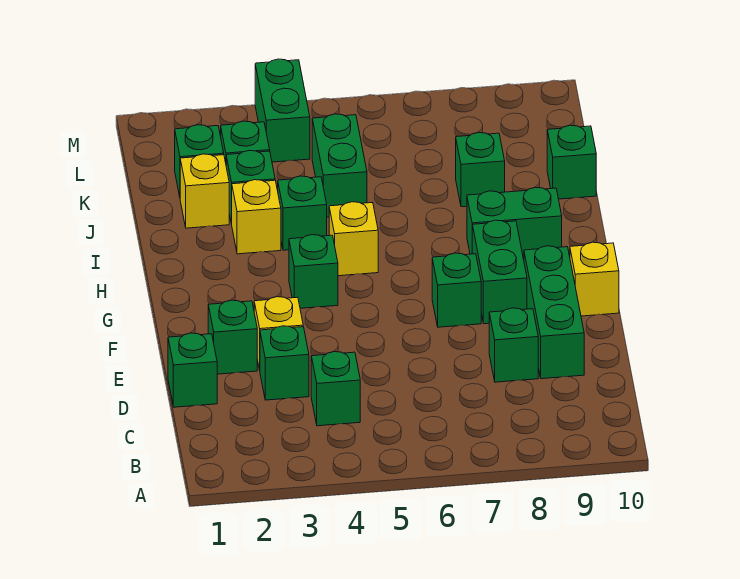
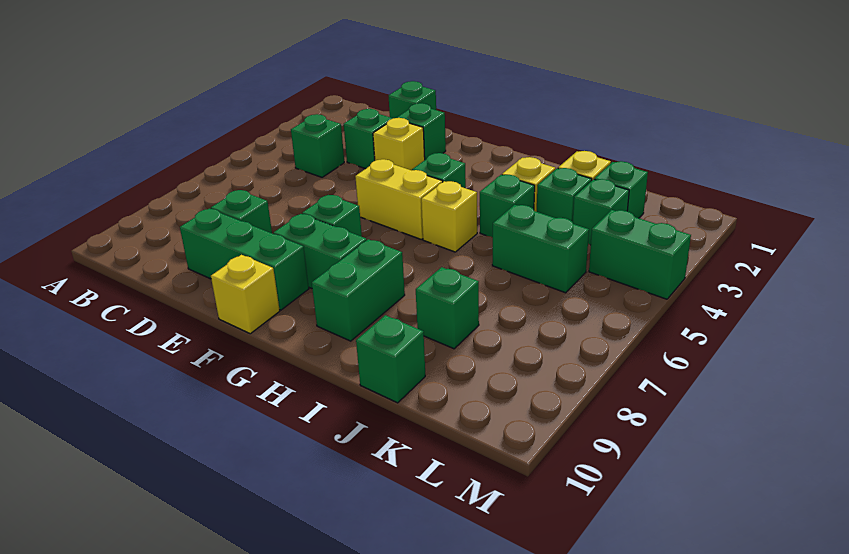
none -> yellow brick F5:G5 level 1

